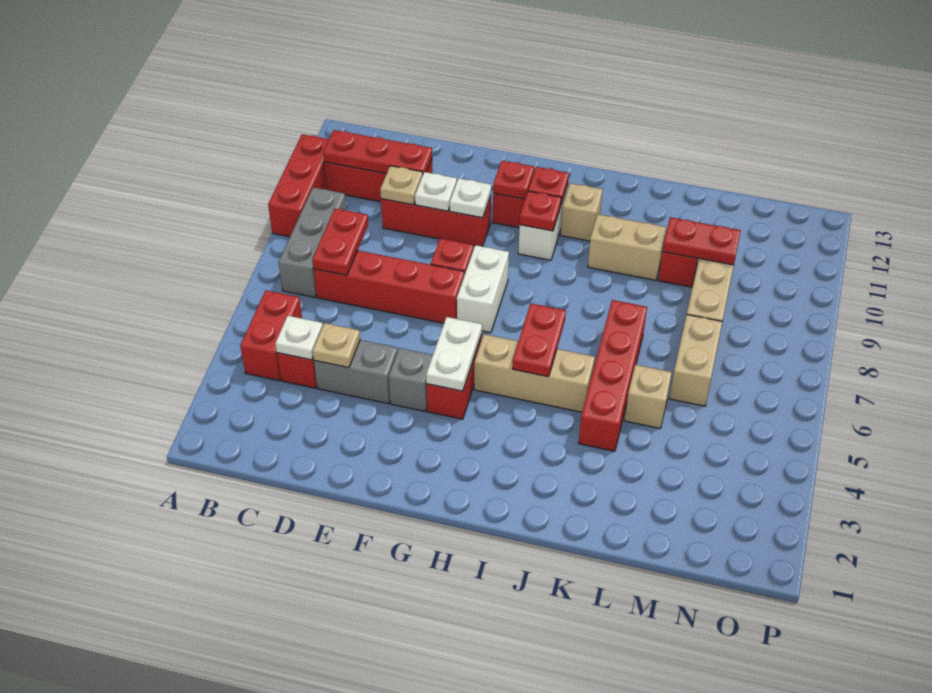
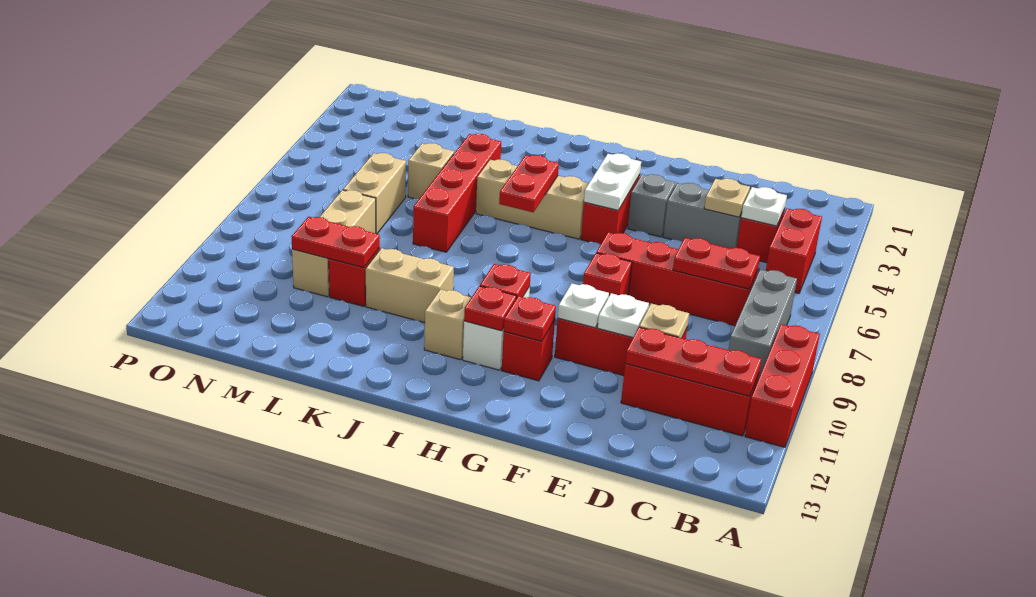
red plate C7:C8 level 2 -> red plate C7:D7 level 2
white brick G7:G8 level 1 -> none

